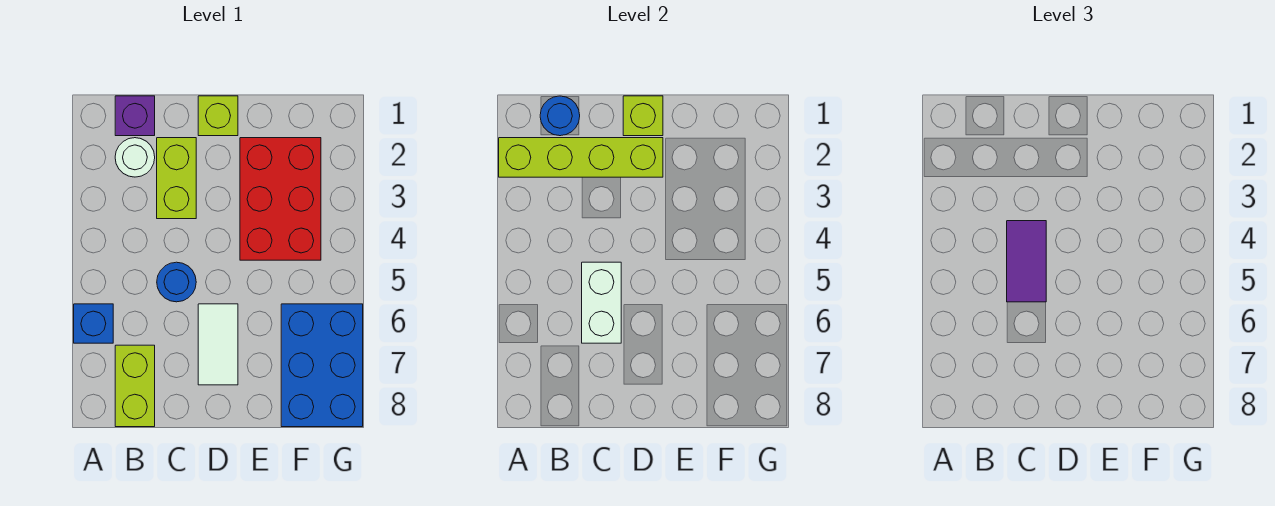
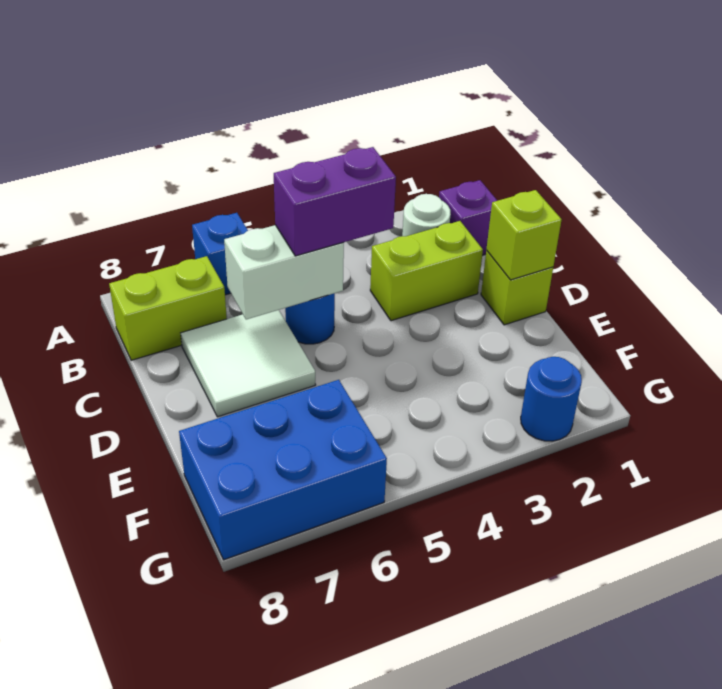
lime brick A2:D2 level 2 -> none
blue round brick B1 level 2 -> blue round brick G2 level 1
purple tile C4:C5 level 3 -> purple brick C4:C5 level 3
white tile D6:D7 level 1 -> white tile C6:D7 level 1
red brick E2:F4 level 1 -> none

